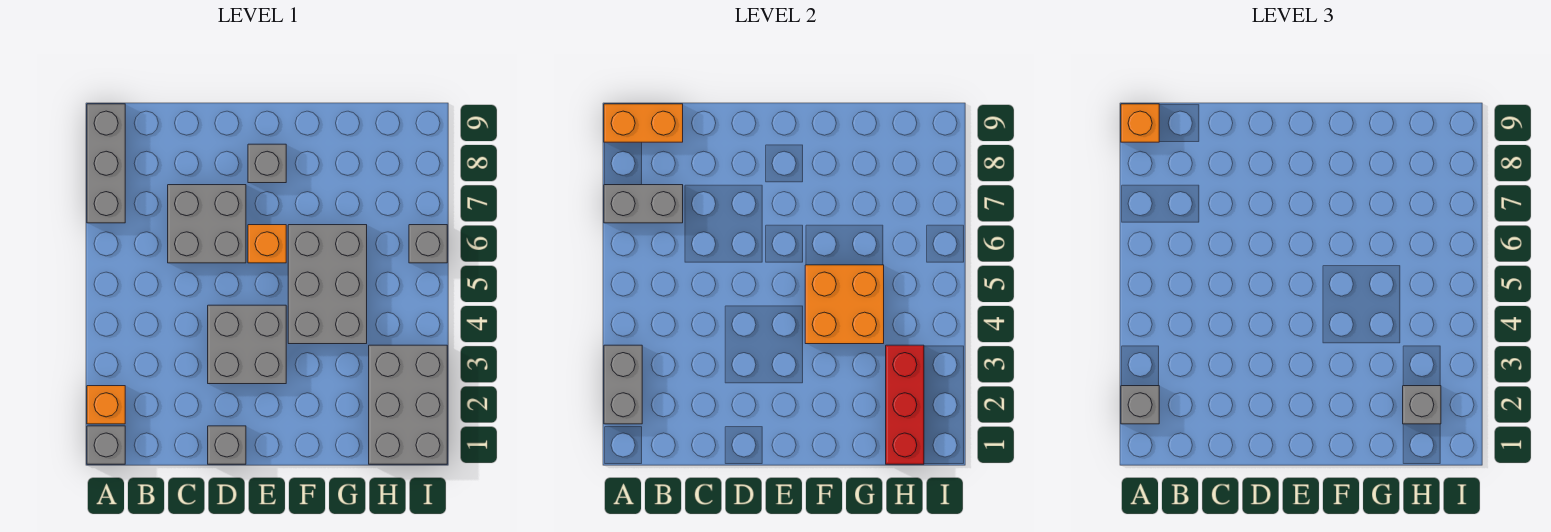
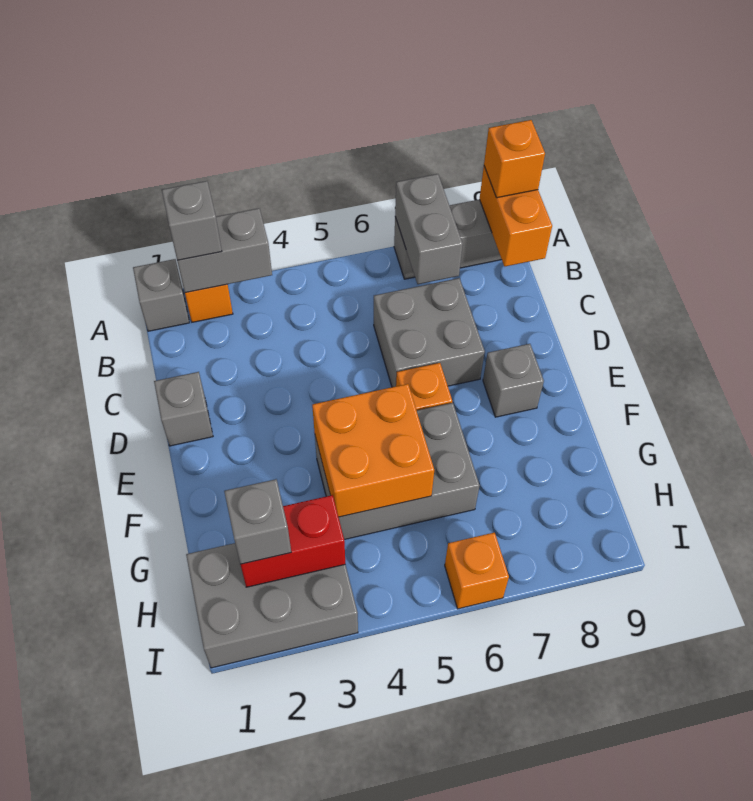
grey brick D3:E4 level 1 -> none
red brick H1:H3 level 2 -> red brick H2:H3 level 2
grey brick I6 level 1 -> orange brick I6 level 1

